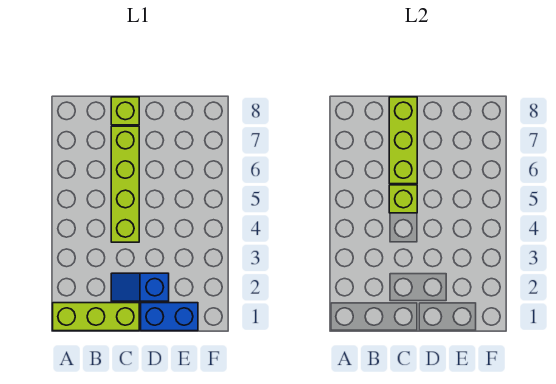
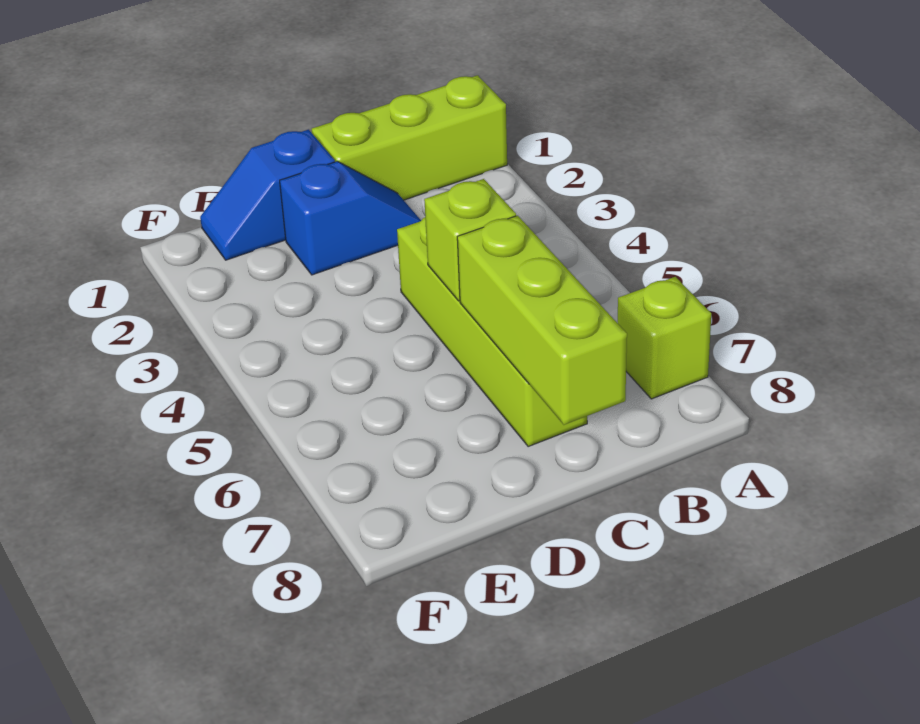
lime brick C8 level 1 -> lime brick A7 level 1
blue brick D1:E1 level 1 -> blue slope D1:E1 level 1 top D

